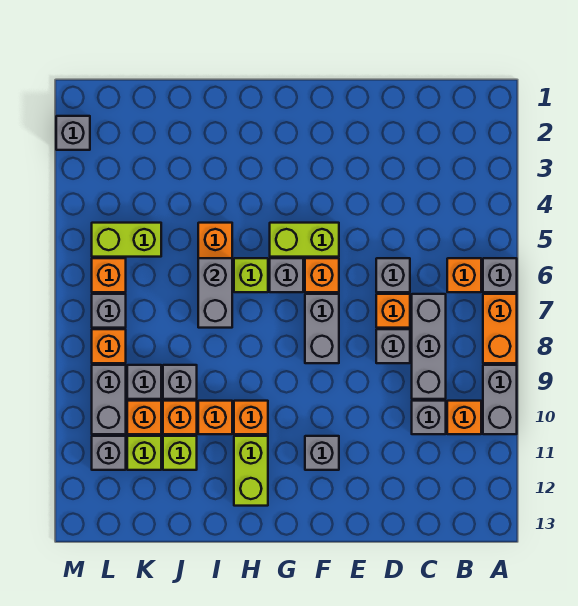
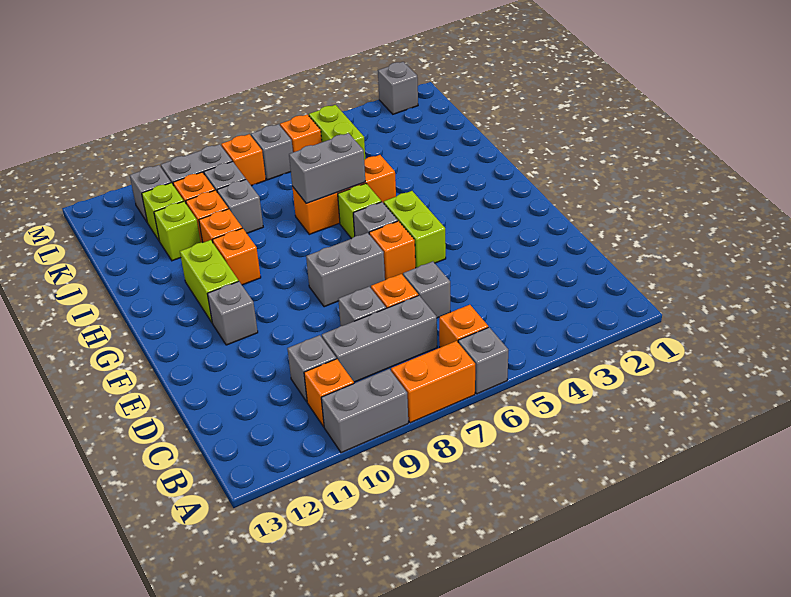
lime brick H11:H12 level 1 -> lime brick G11:H11 level 1

